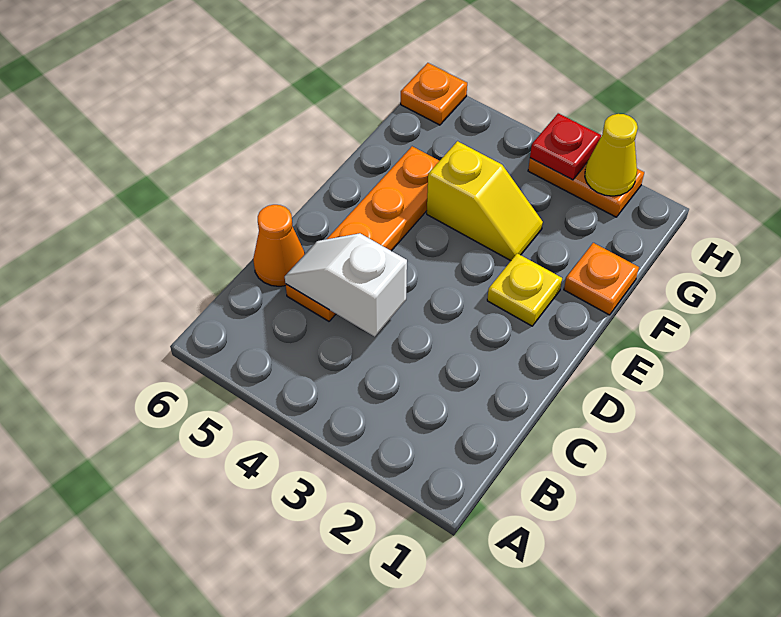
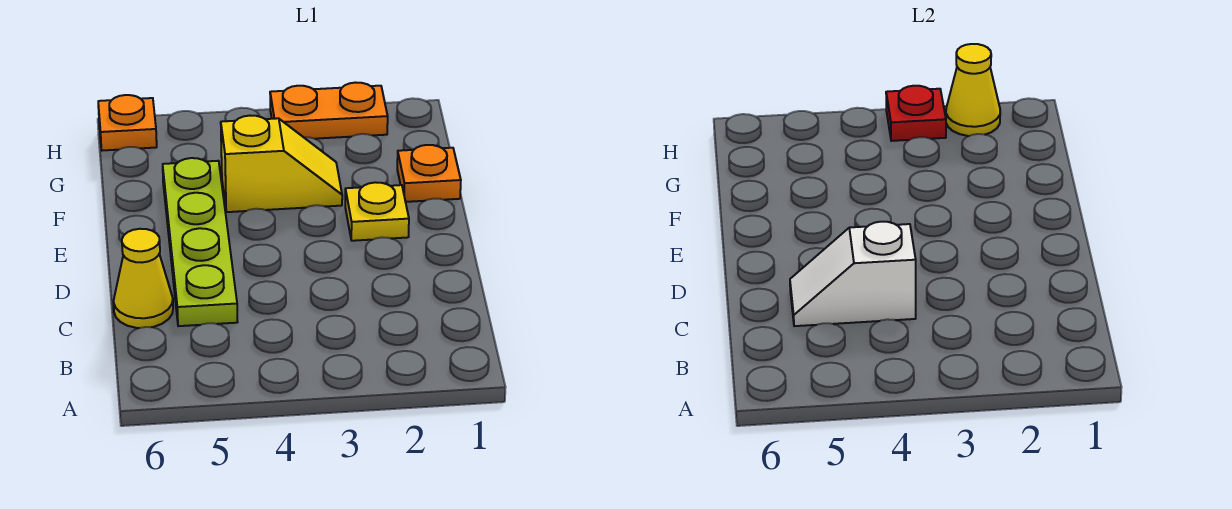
orange plate C5:F5 level 1 -> lime plate C5:F5 level 1
orange cone C6 level 1 -> yellow cone C6 level 1

